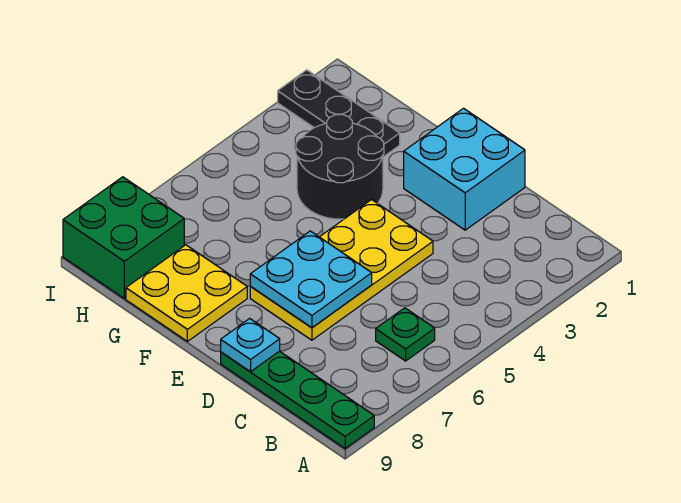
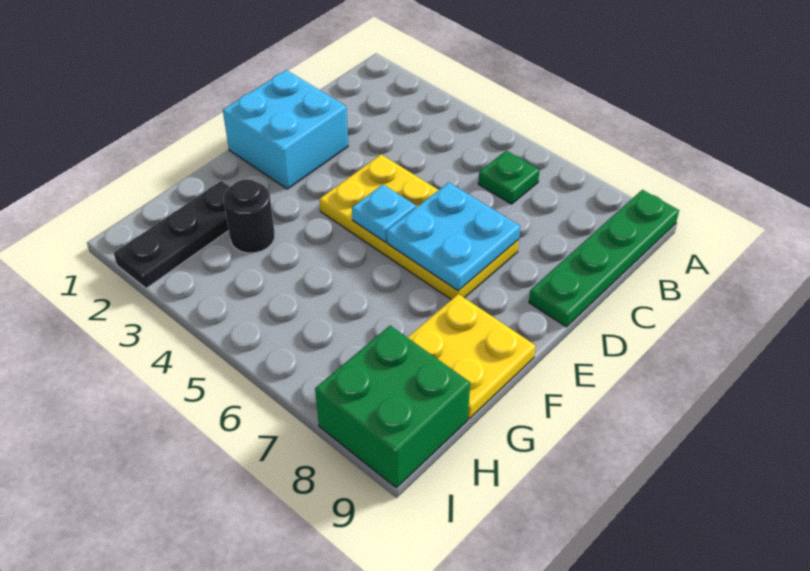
cyan plate D9 level 2 -> cyan plate E5 level 2
black round brick F3:G4 level 1 -> black round brick G3 level 1

